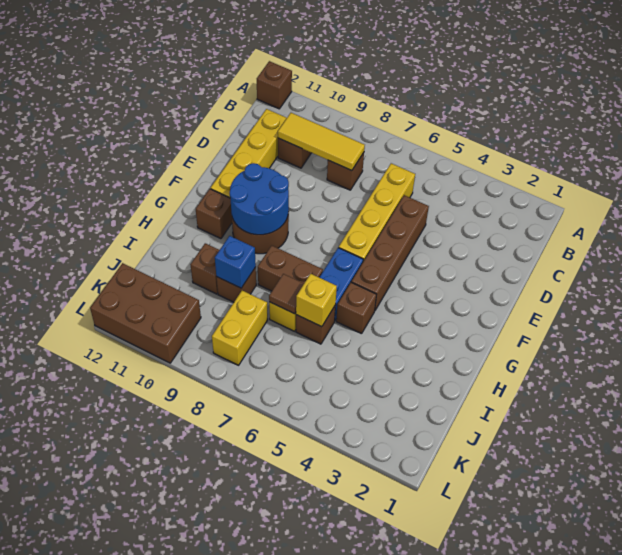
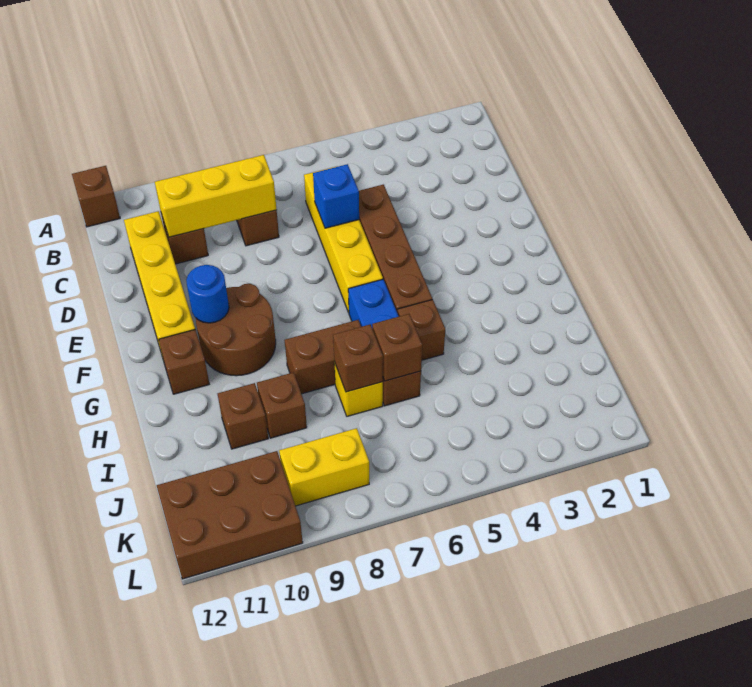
yellow tile C8:C10 level 2 -> yellow brick C8:C10 level 2
blue round brick F9:G10 level 2 -> blue round brick F10 level 2
yellow brick I6 level 2 -> brown brick I6 level 2
brown tile I7 level 2 -> brown brick I7 level 2
blue brick I9 level 2 -> blue brick D6 level 2
yellow brick J8:K8 level 1 -> yellow brick K8:K9 level 1

